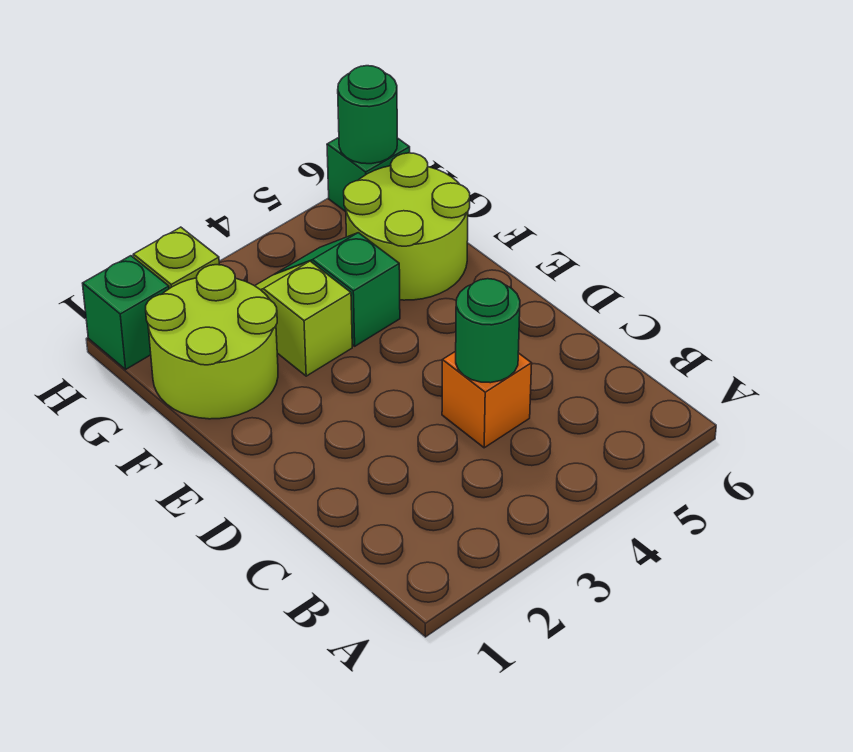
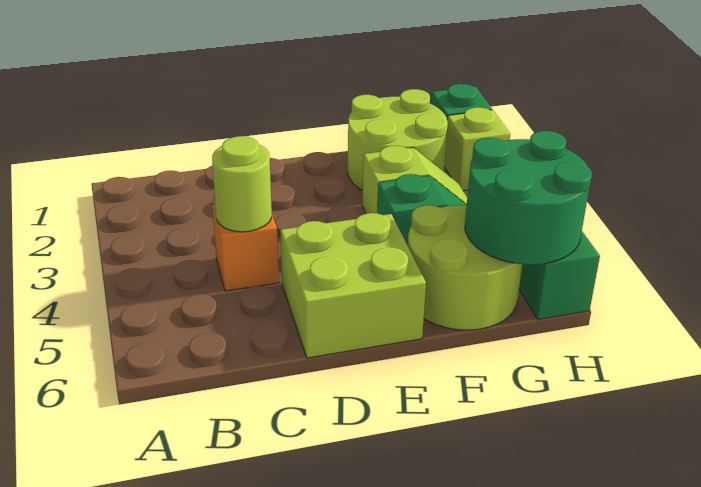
green round brick C4 level 2 -> lime round brick C4 level 2
none -> lime brick D5:E6 level 1
green round brick H6 level 2 -> green round brick G5:H6 level 2

